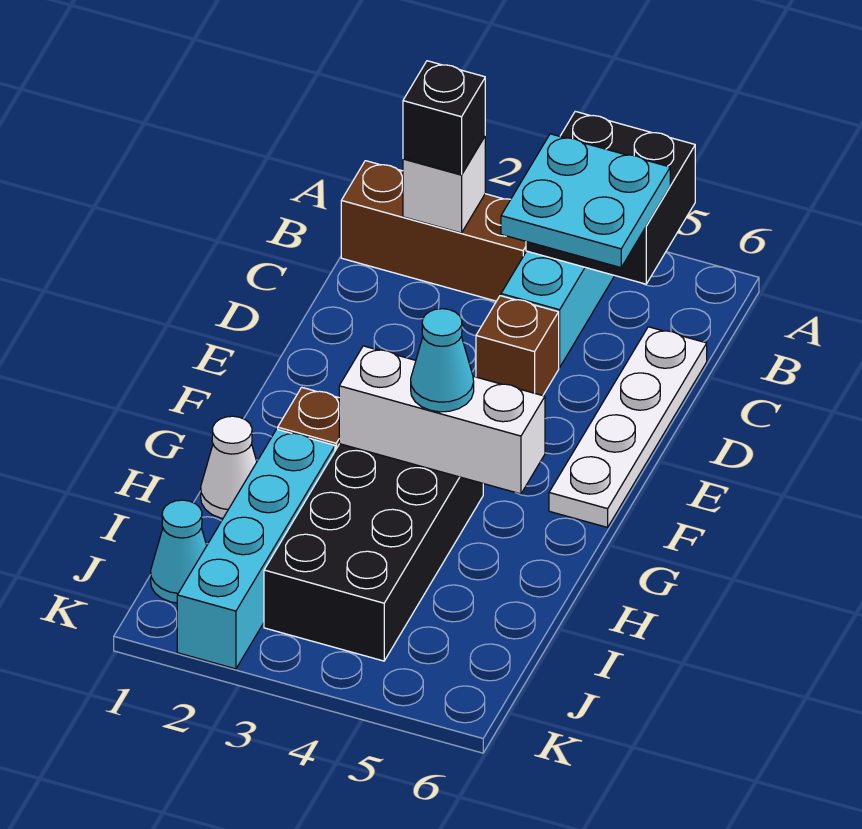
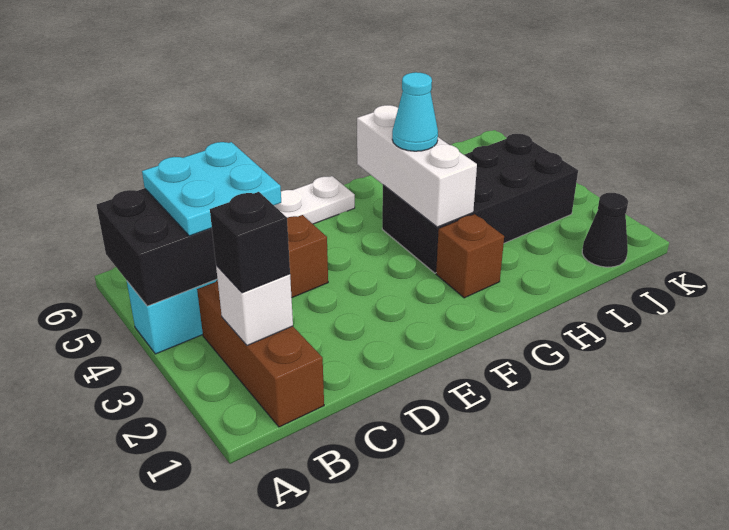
white cone H1 level 1 -> none
cyan brick H2:K2 level 1 -> none
cyan cone J1 level 1 -> black cone J1 level 1

